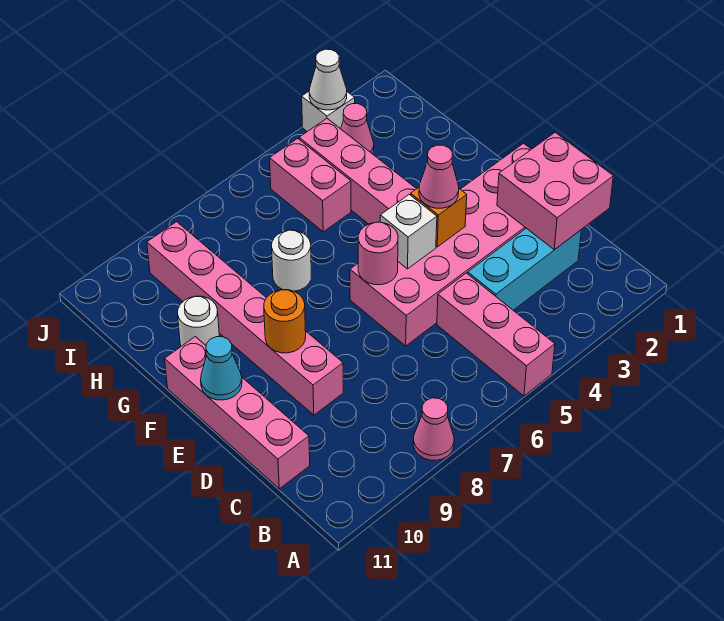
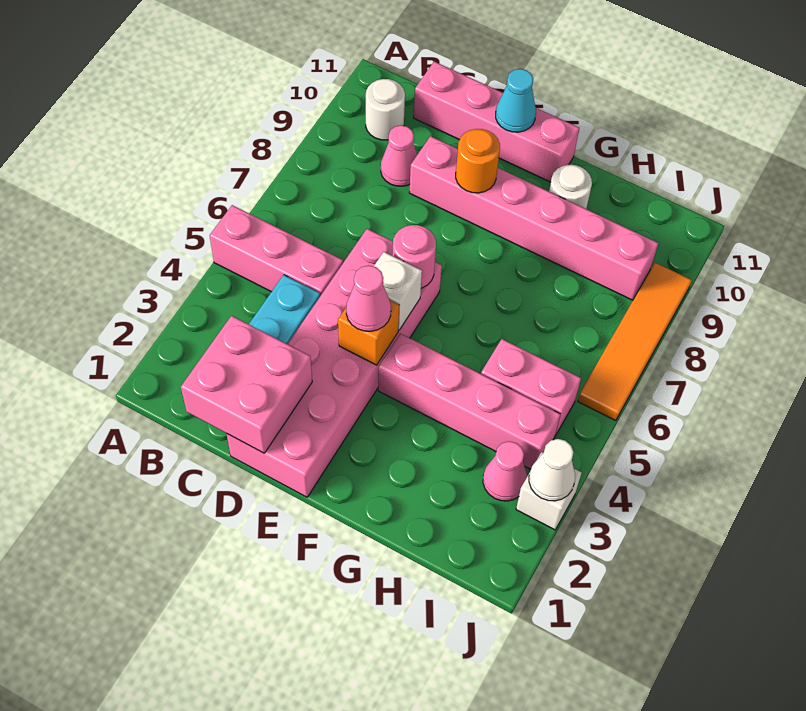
pink cone A8 level 1 -> pink cone C9 level 1
white round brick G7 level 1 -> white round brick B10 level 1
none -> orange tile J6:J9 level 1

